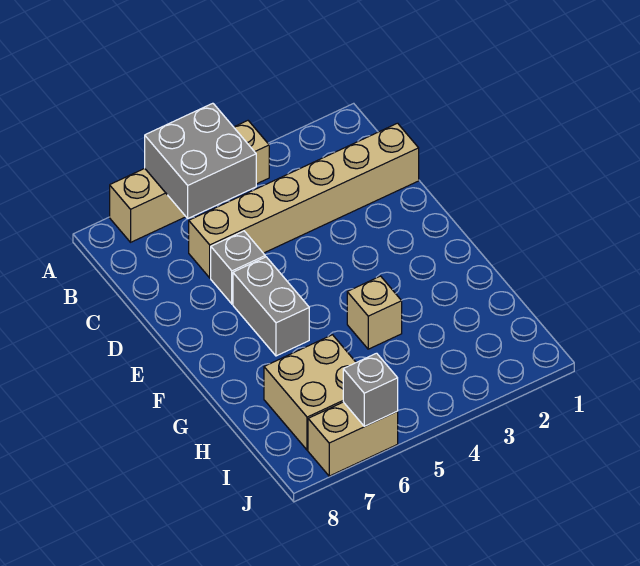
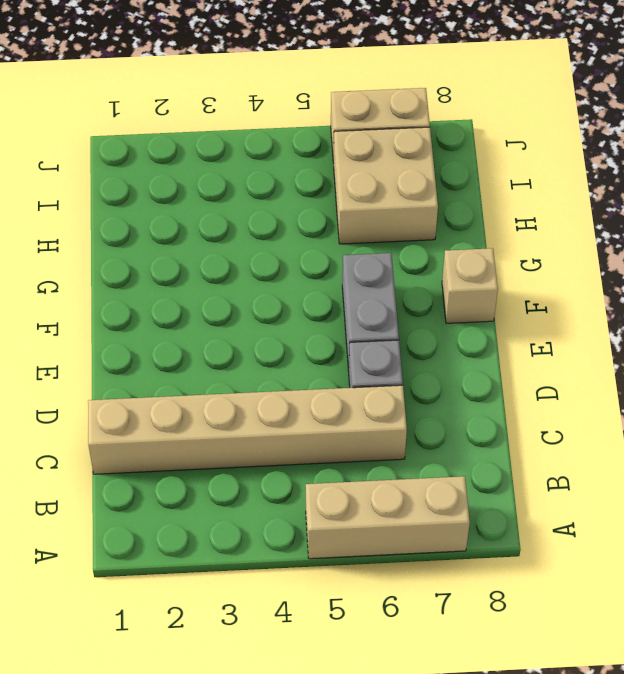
tan brick A4:A7 level 1 -> tan brick A5:A7 level 1
grey brick A5:B6 level 2 -> none
tan brick G4 level 1 -> tan brick F8 level 1
grey brick J6 level 2 -> none

